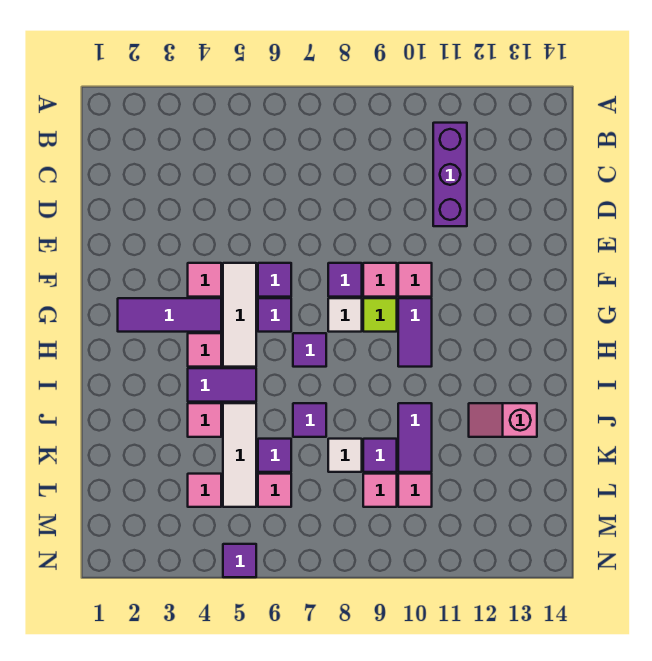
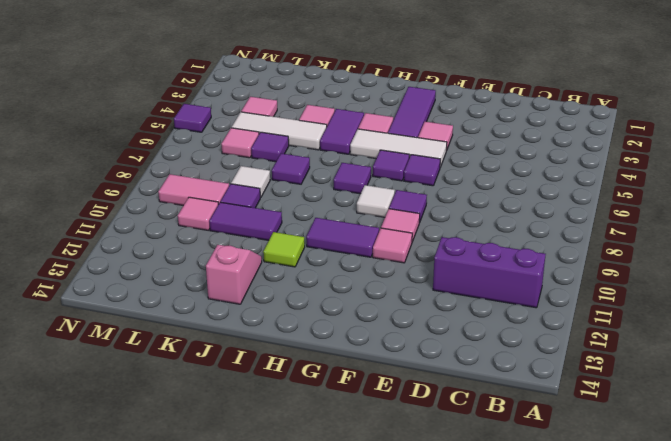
lime tile G9 level 1 -> lime tile I11 level 1
pink tile L9 level 1 -> pink tile L9:M9 level 1

